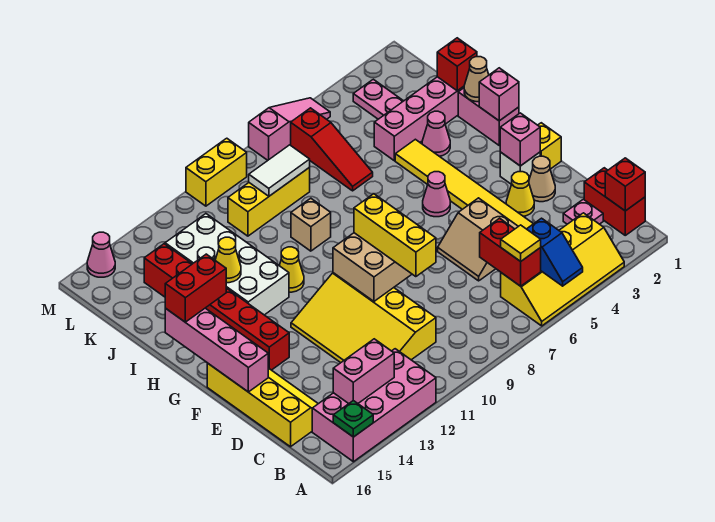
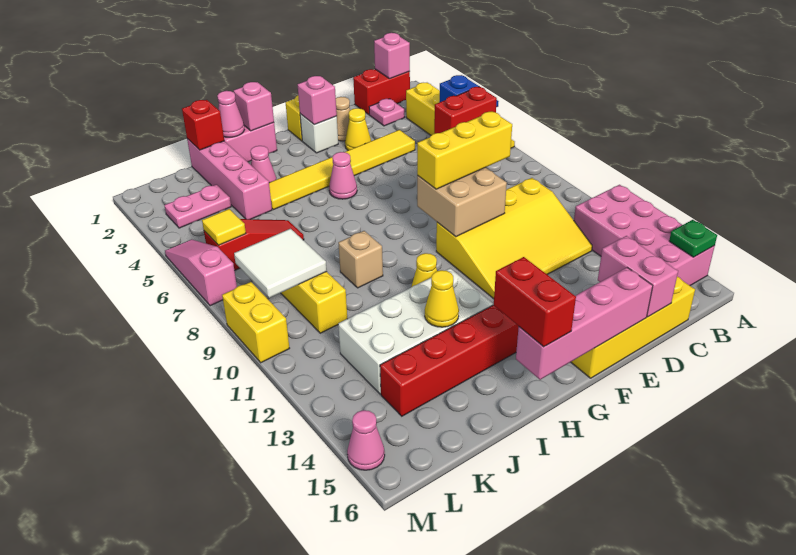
red brick B1 level 2 -> pink brick B1 level 2
yellow tile B6 level 3 -> yellow tile L6 level 2
pink brick B13:B14 level 2 -> pink brick D15:D16 level 2
tan slope D5:E6 level 1 top 5 -> none
tan cone I1 level 2 -> pink cone I1 level 2
white tile K8:K9 level 2 -> white tile K8:L9 level 2

